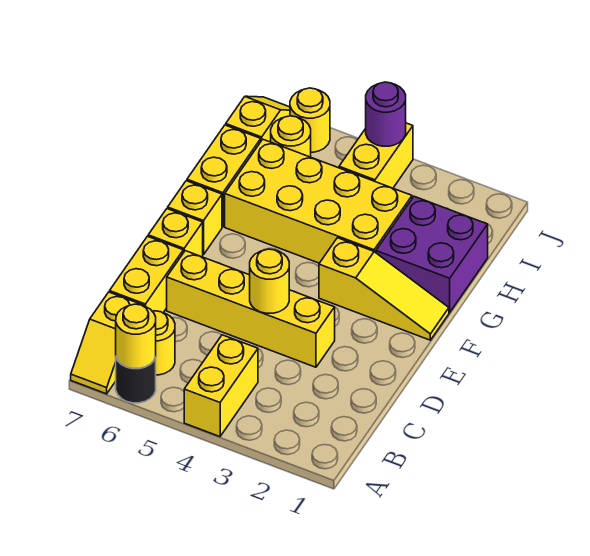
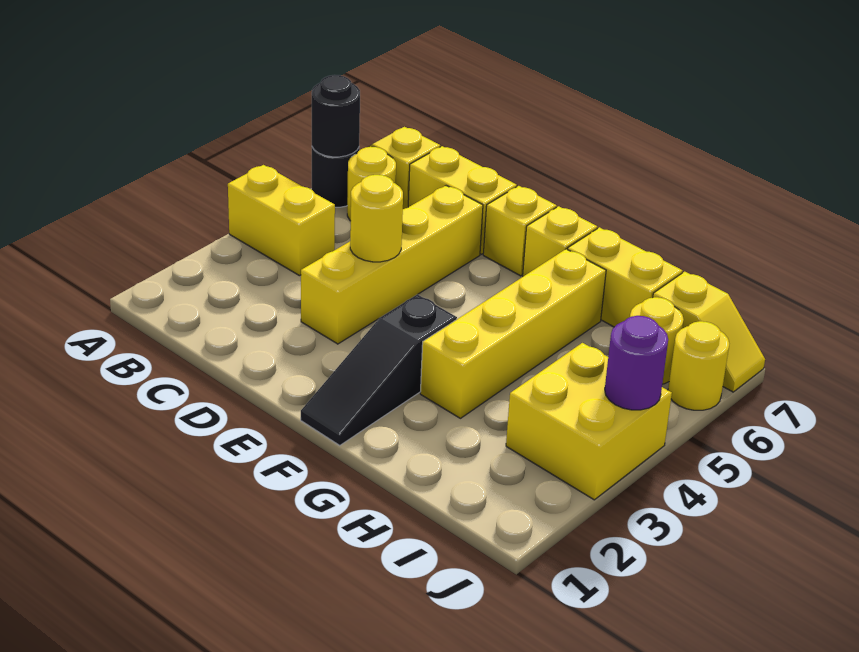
yellow round brick A6 level 2 -> black round brick A6 level 2
yellow slope F1:F3 level 1 top 3 -> black slope F1:F3 level 1 top 3
purple brick G1:H2 level 1 -> none
yellow brick G3:H6 level 1 -> yellow brick G3:G6 level 1
yellow brick I4:J4 level 1 -> yellow brick I3:J4 level 1

